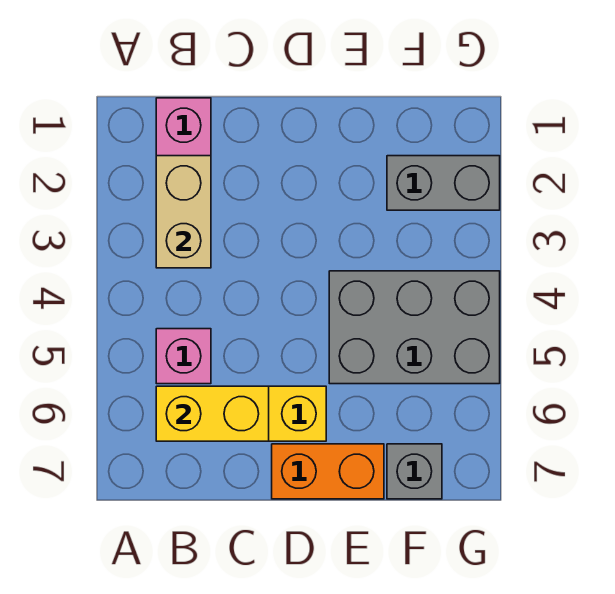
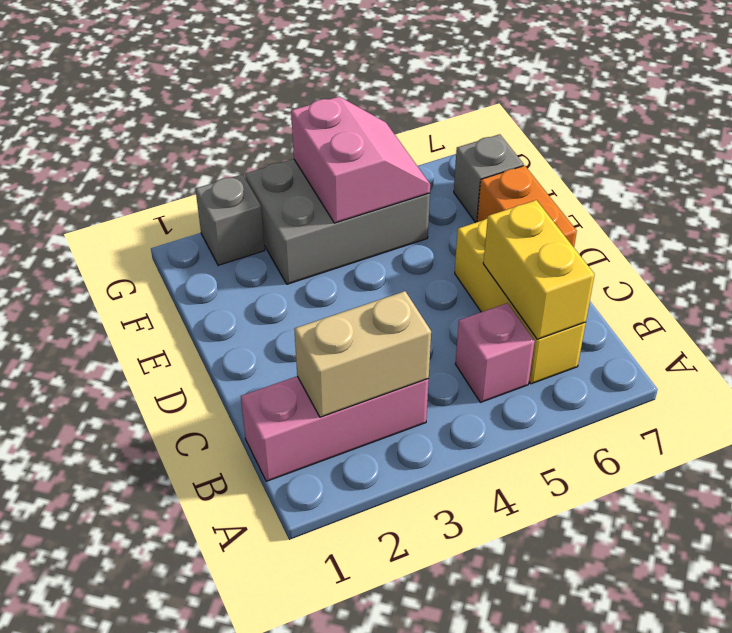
grey brick E4:G5 level 1 -> grey brick F3:G5 level 1
grey brick F2:G2 level 1 -> grey brick G2 level 1
none -> pink slope F4:G5 level 2 top 4

